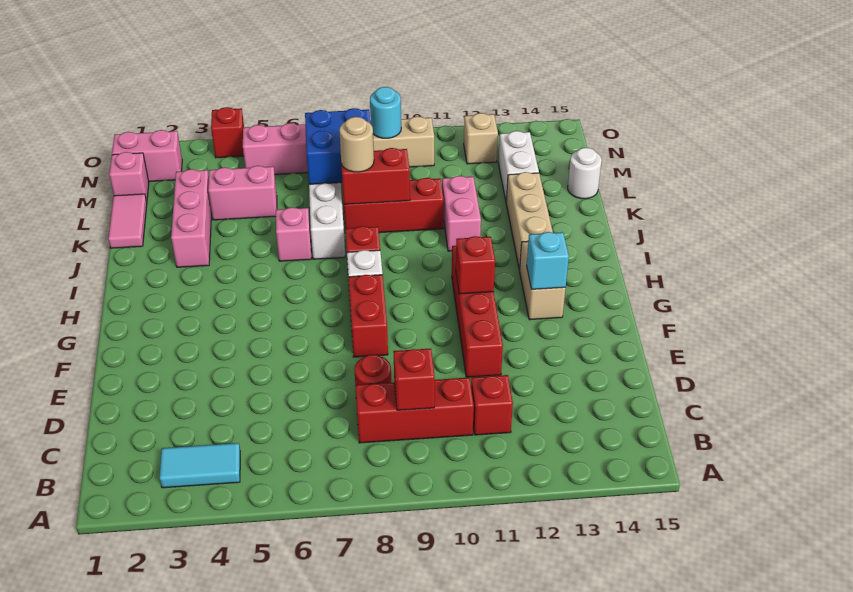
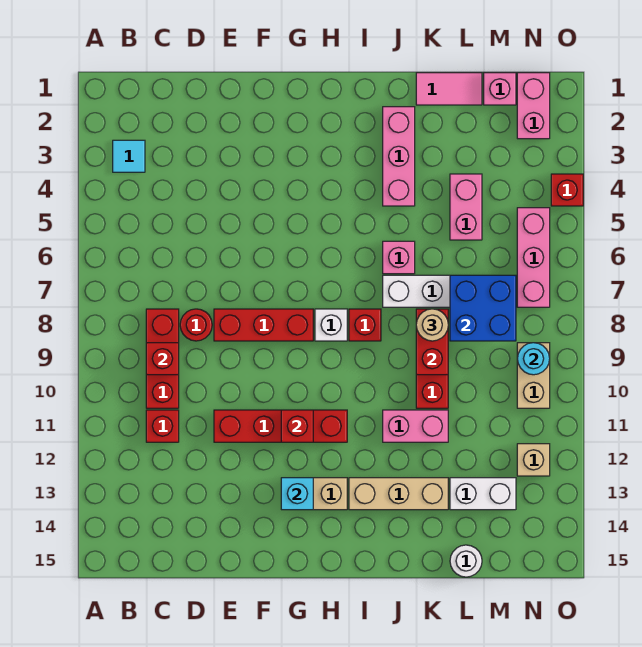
cyan tile B3:B4 level 1 -> cyan tile B3 level 1
red brick F8:G8 level 1 -> red brick E8:G8 level 1
pink brick J3:L3 level 1 -> pink brick J2:J4 level 1

